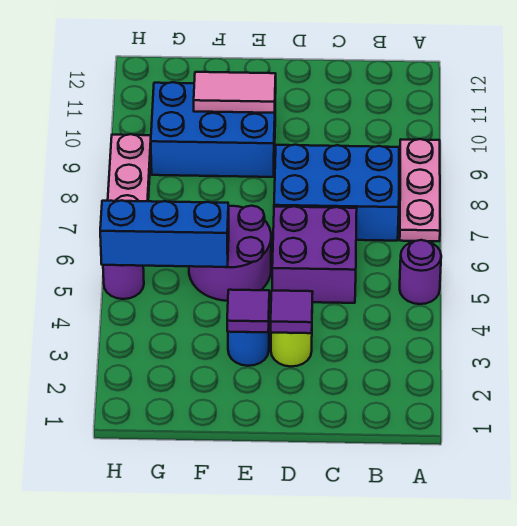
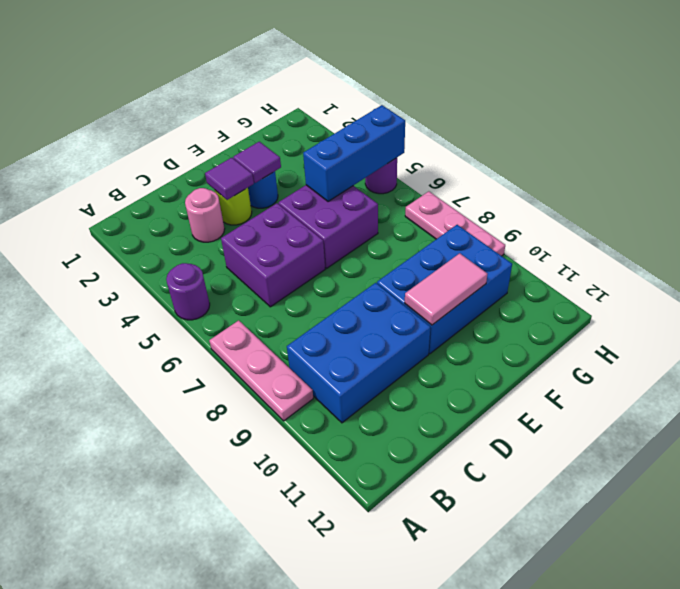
blue brick B7:D8 level 1 -> blue brick B9:D10 level 1
none -> pink round brick C3 level 1
purple round brick E5:F6 level 1 -> purple brick E5:F6 level 1

